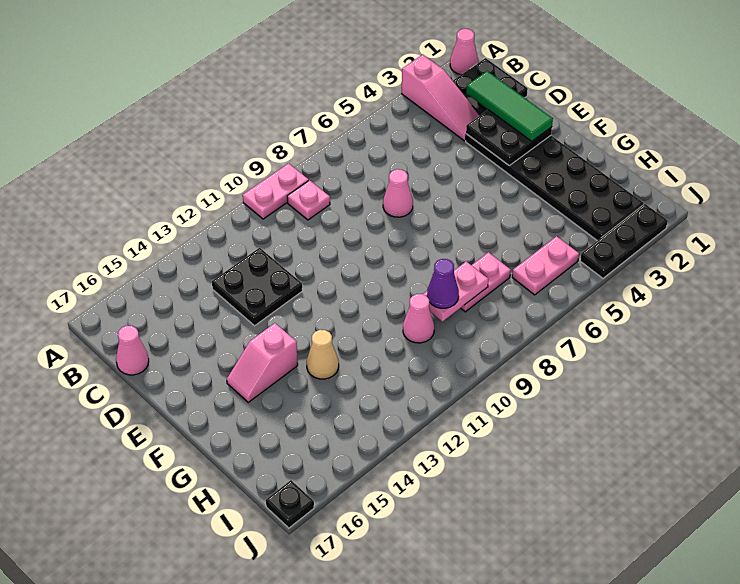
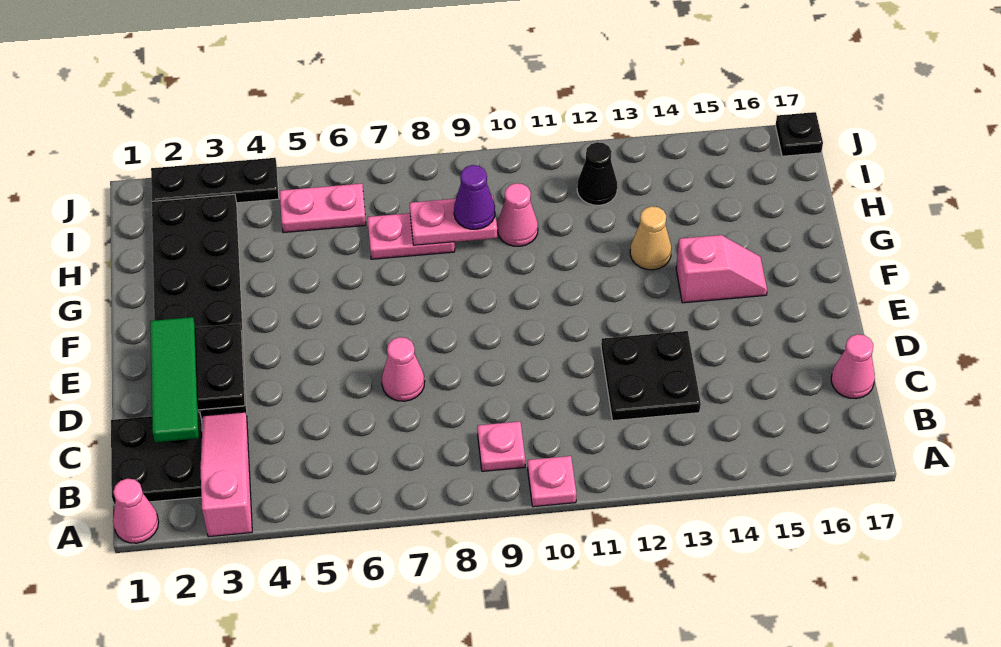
pink plate A9:A10 level 1 -> pink plate A10 level 1
none -> black cone I12 level 1

